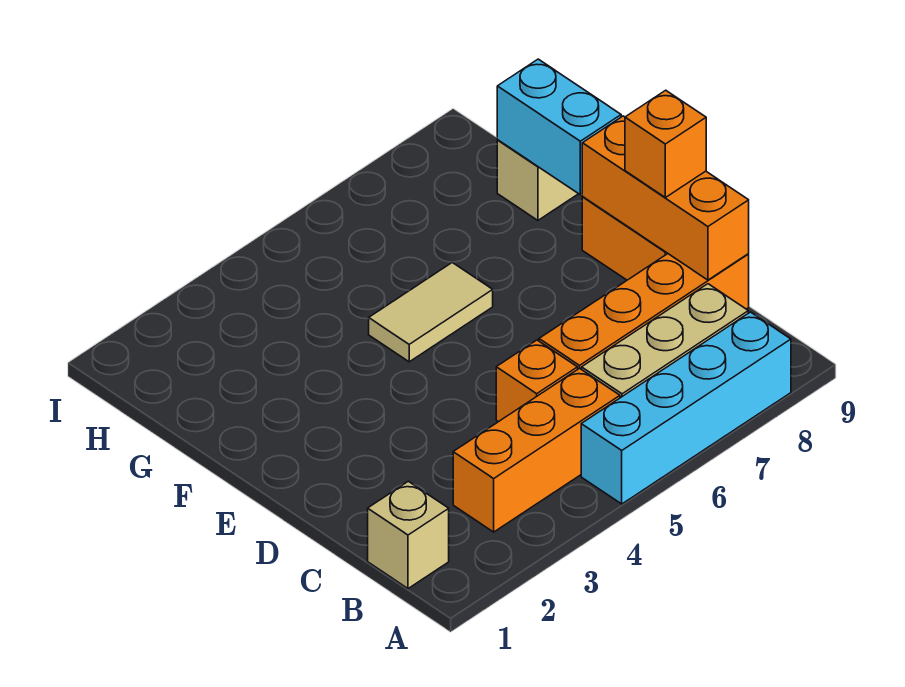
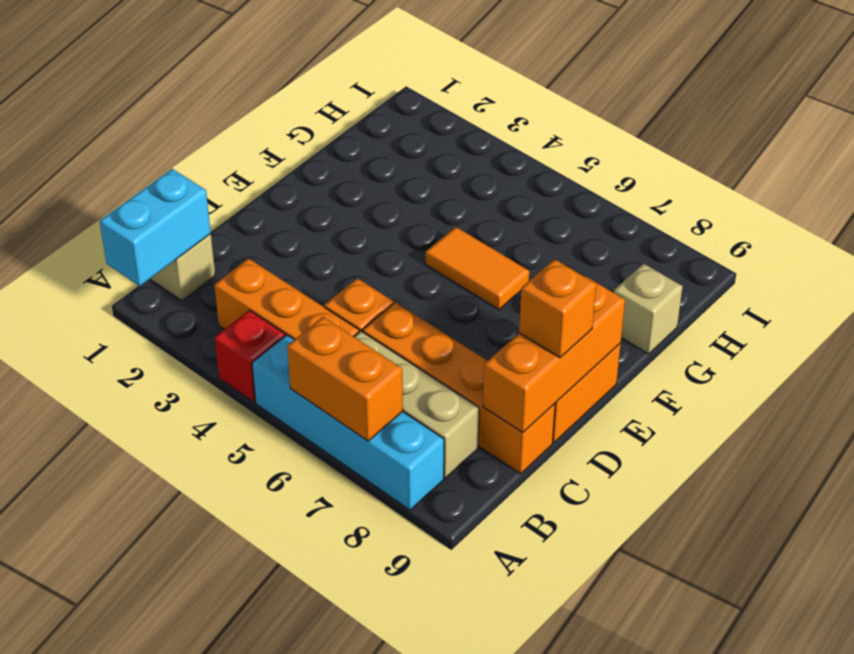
none -> red brick A4 level 1
none -> orange brick A6:A7 level 2
tan tile F5:F6 level 1 -> orange tile F5:F6 level 1
cyan brick F9:G9 level 2 -> cyan brick A1:B1 level 2

